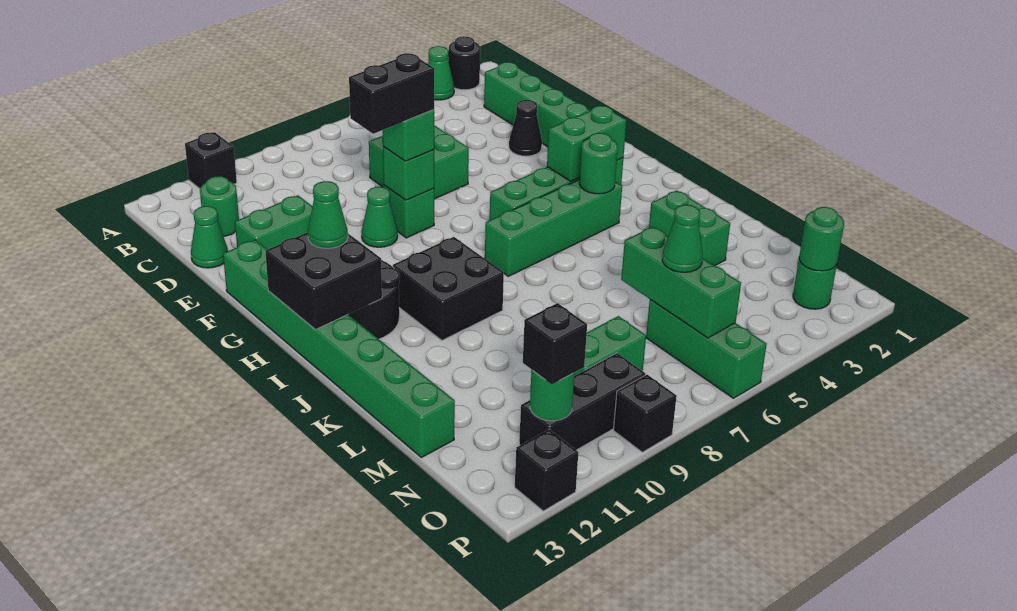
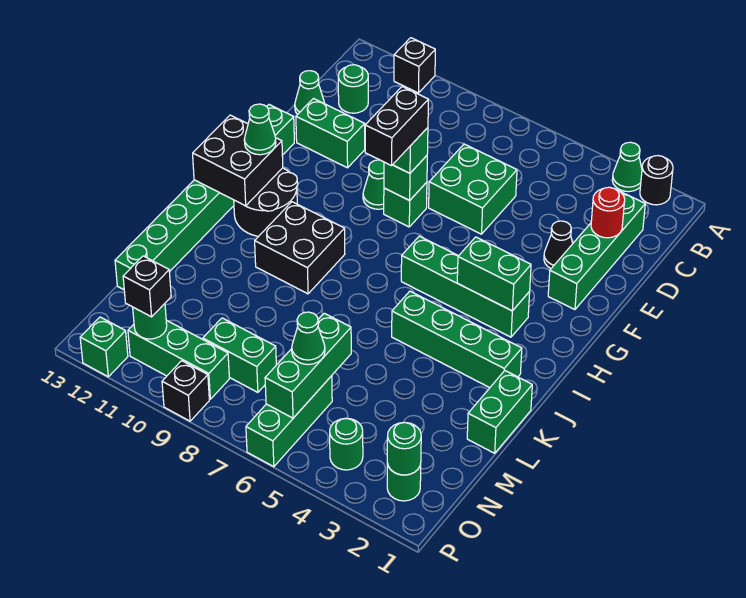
none -> red round brick D2 level 2
black brick F8:F9 level 4 -> black brick F8:G8 level 4
green brick I4:I7 level 1 -> green brick J2:J5 level 1
green round brick I4 level 2 -> green round brick O4 level 1
green brick K3:L3 level 1 -> green brick K1:L1 level 1
black brick O9:O11 level 1 -> green brick O9:O11 level 1
black brick P12 level 1 -> green brick P12 level 1

